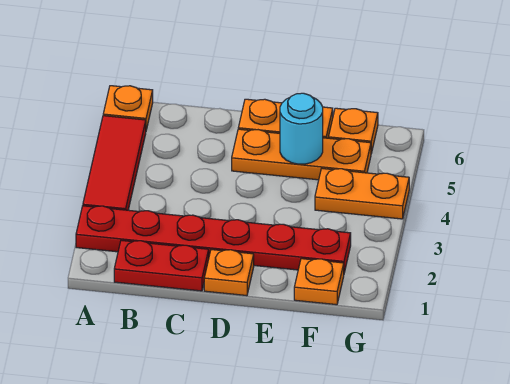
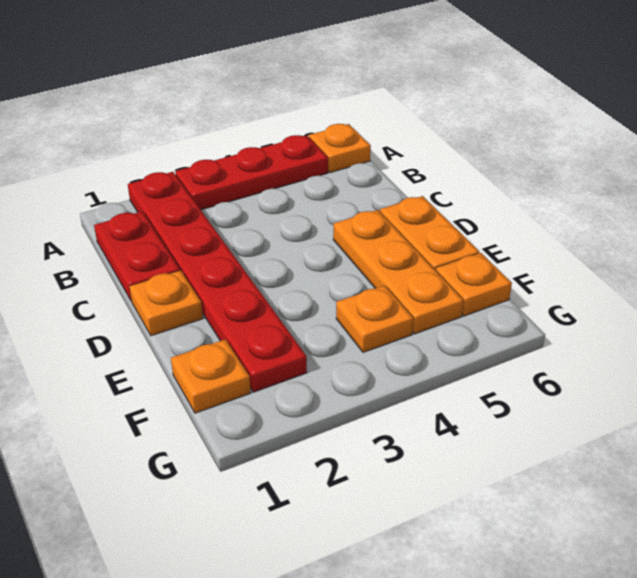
red tile A3:A5 level 1 -> red plate A3:A5 level 1
cyan round brick E5 level 2 -> none
orange plate F4:G4 level 1 -> orange plate F4 level 1

